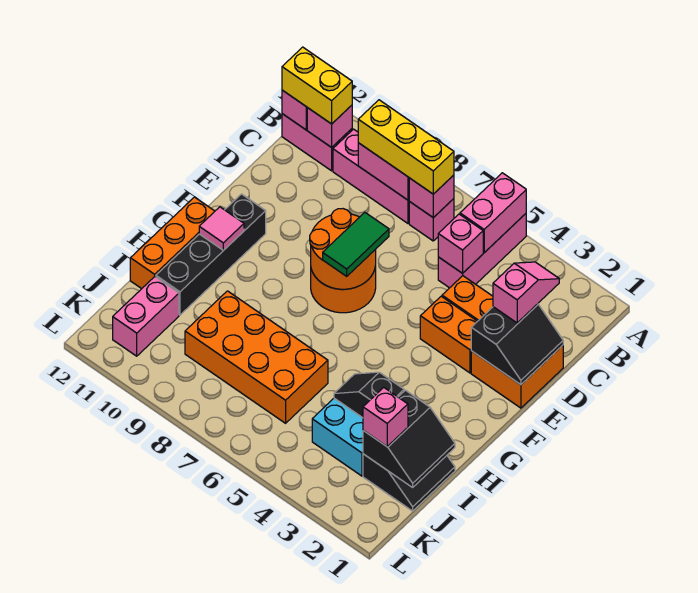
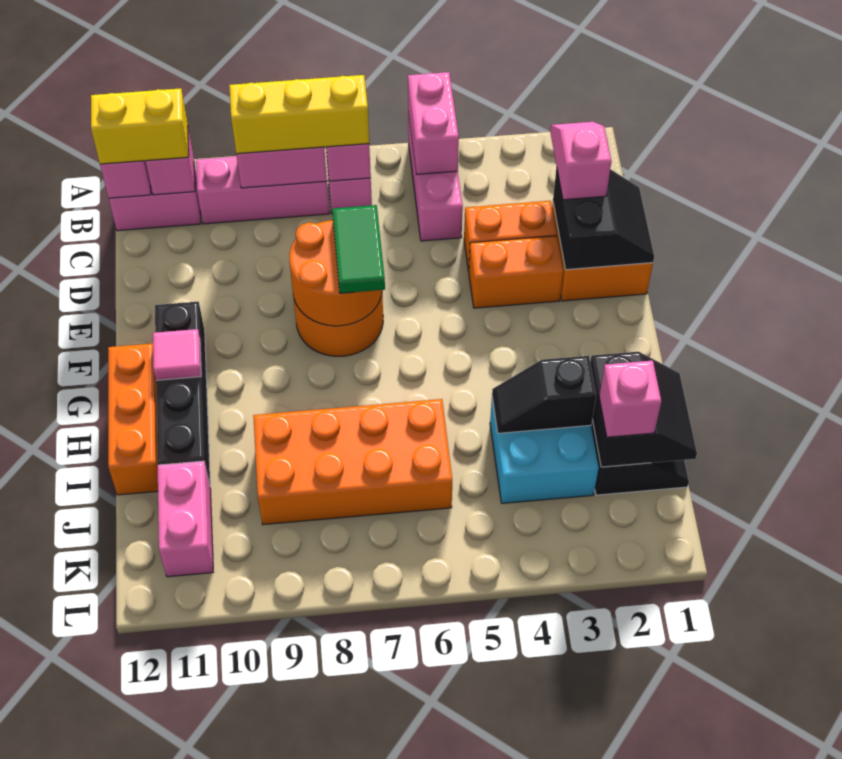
pink brick C5 level 2 -> none

